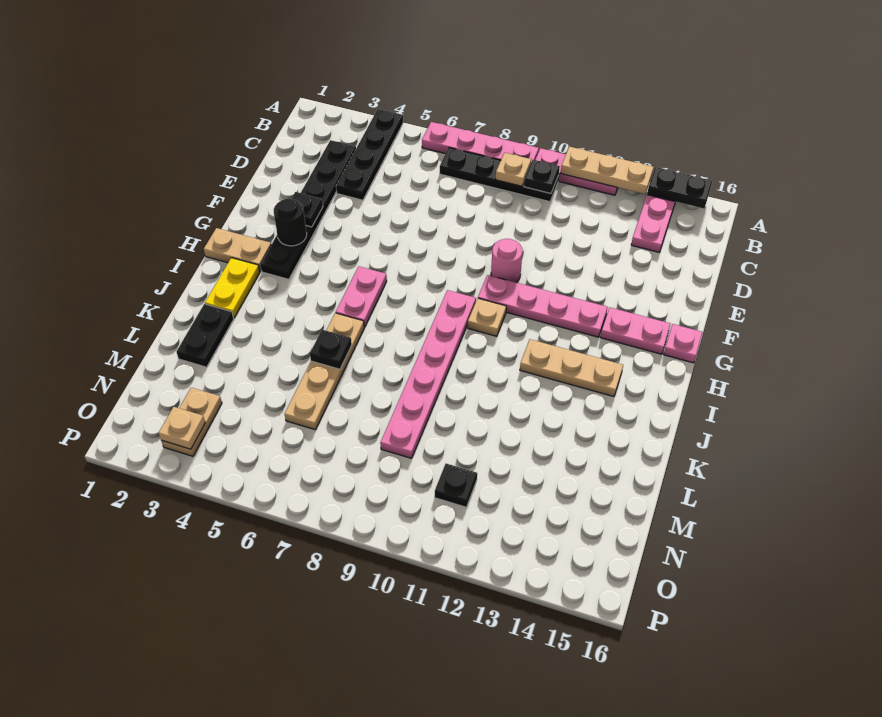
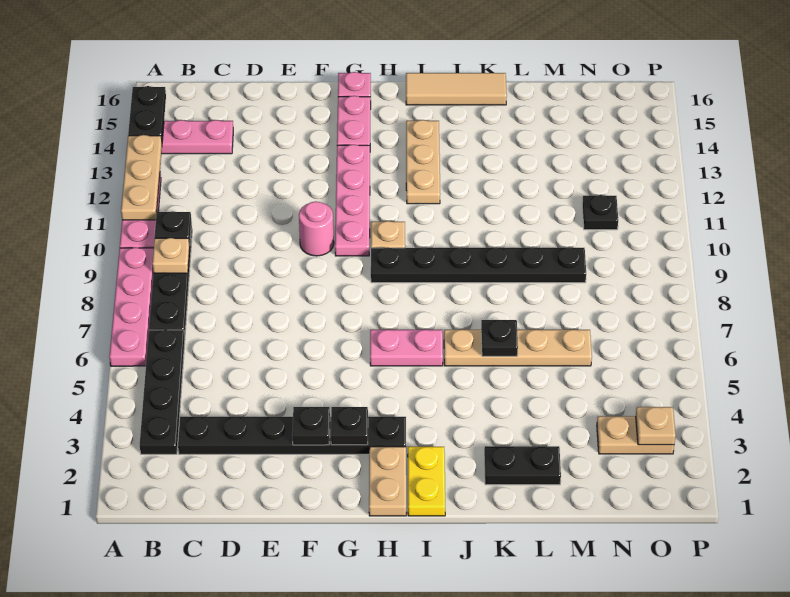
black plate A4:D4 level 1 -> black plate B3:B6 level 1
black round brick G3 level 2 -> black plate G3 level 2
pink plate H9:M9 level 1 -> black plate H9:M9 level 1
yellow plate I2:J2 level 1 -> yellow plate I1:I2 level 1
none -> tan tile I16:K16 level 1

